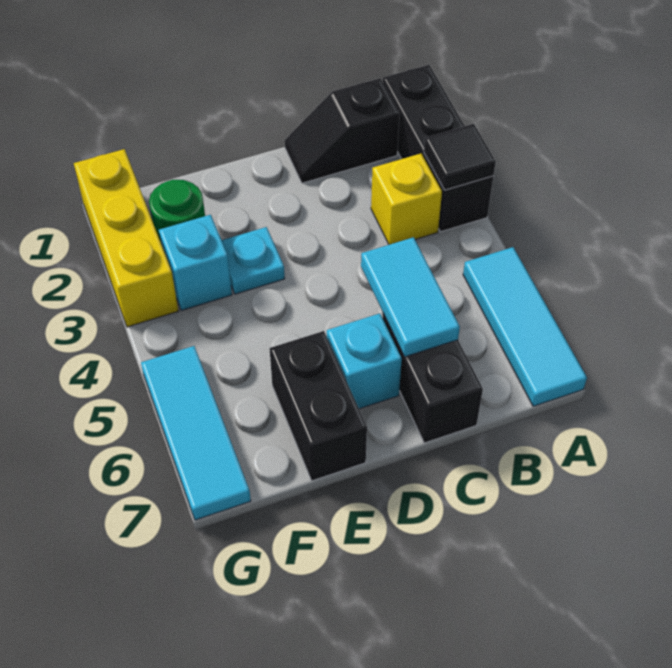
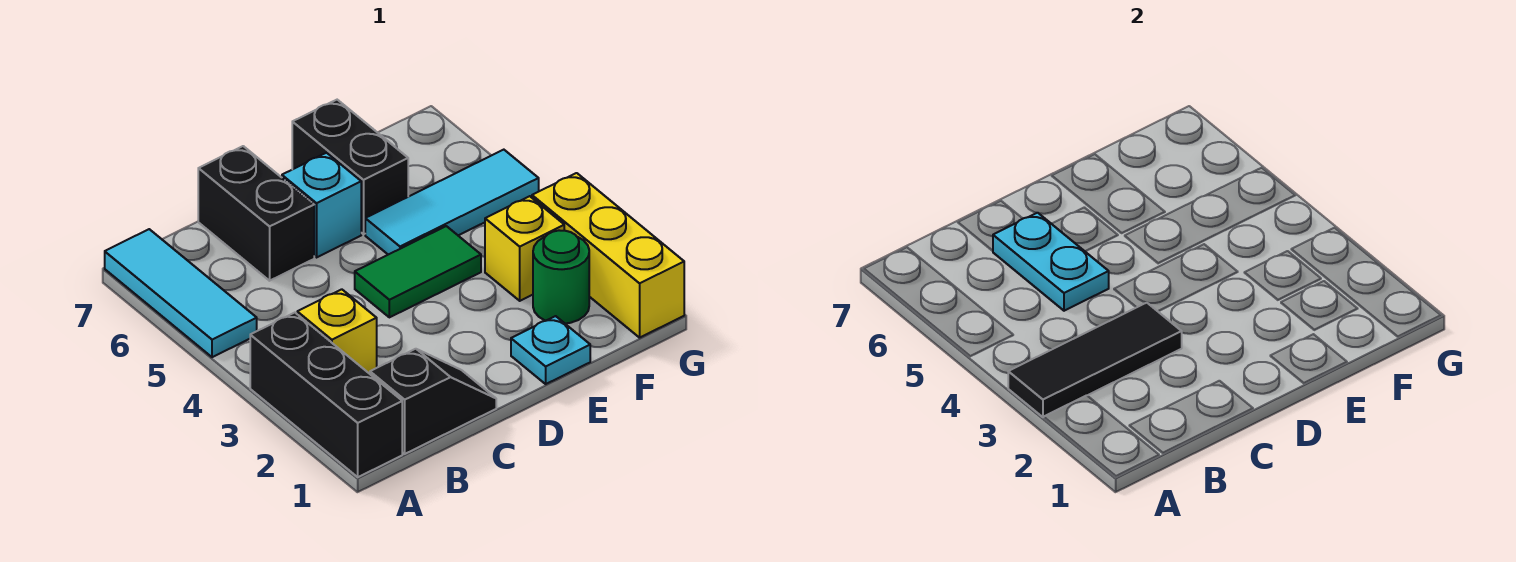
black tile A3 level 2 -> black tile A3:C3 level 2
cyan tile C5:C6 level 2 -> cyan plate C5:C6 level 2
none -> green tile D4:E4 level 1
cyan plate E3 level 1 -> cyan plate E1 level 1
cyan brick F3 level 1 -> yellow brick F3 level 1
cyan tile G5:G7 level 1 -> cyan tile E5:G5 level 1

